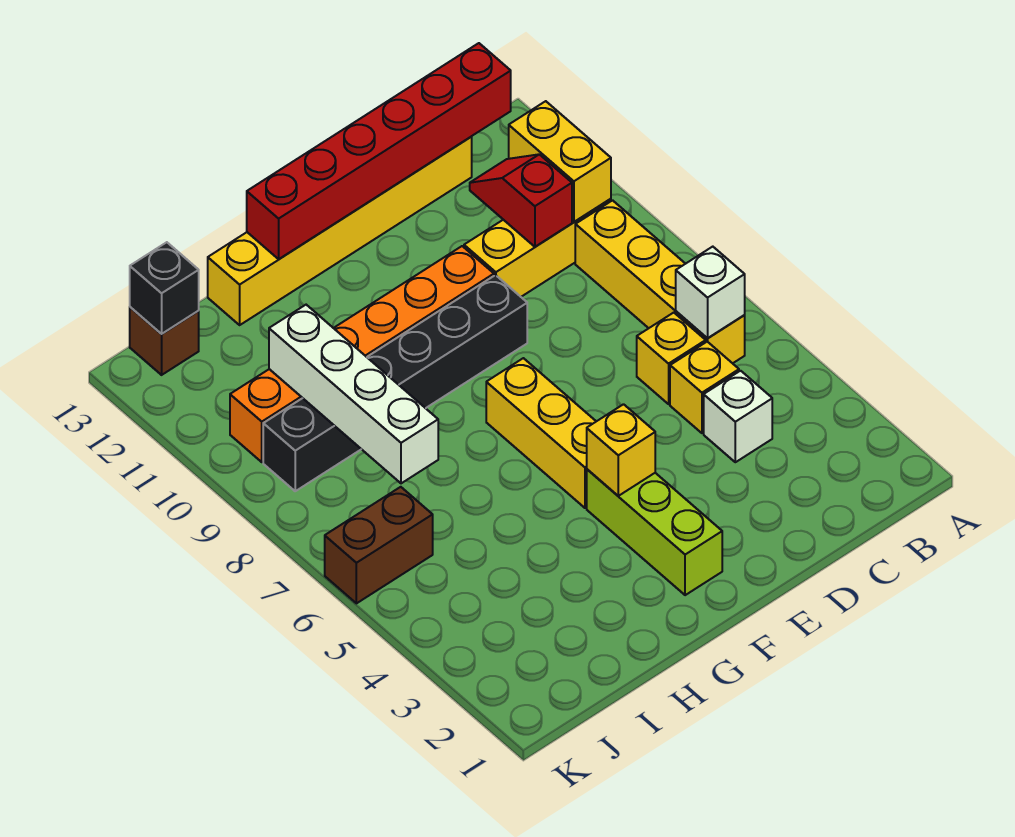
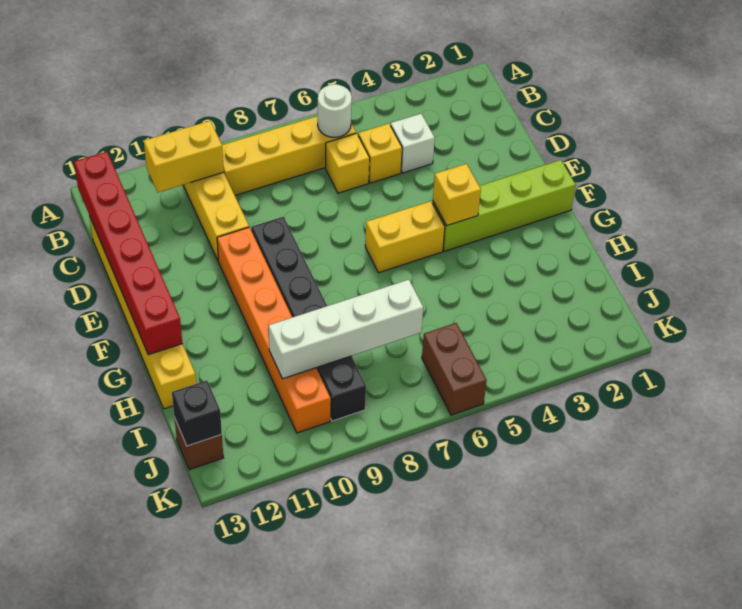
white brick B6 level 2 -> white round brick B6 level 2
red slope C10:C11 level 2 top 10 -> none
lime brick F2:F4 level 1 -> lime brick F1:F4 level 1
yellow brick F5:F7 level 1 -> yellow brick F5:F6 level 1

